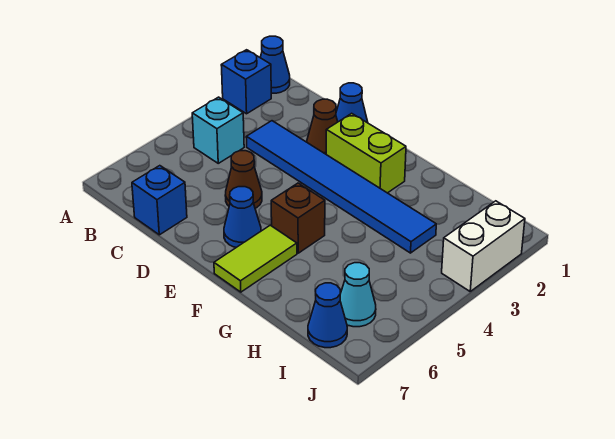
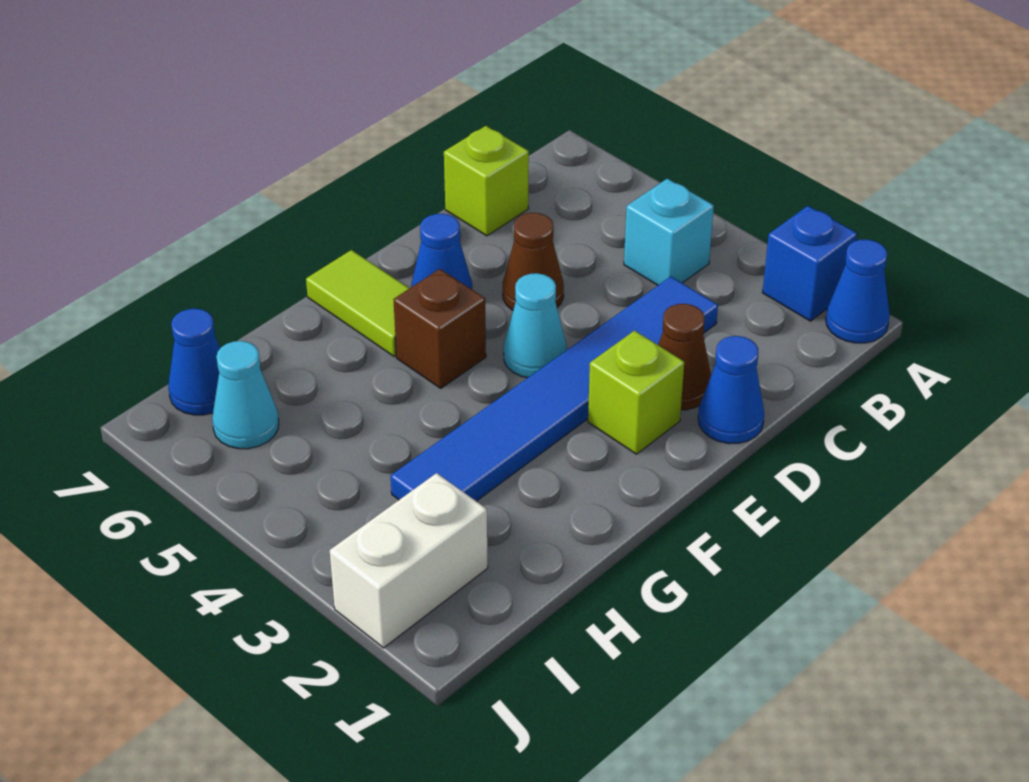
blue brick C7 level 1 -> lime brick C7 level 1
lime brick E2:F2 level 1 -> lime brick E2 level 1
none -> cyan cone E4 level 1
white brick J2:J3 level 1 -> white brick I2:J2 level 1

